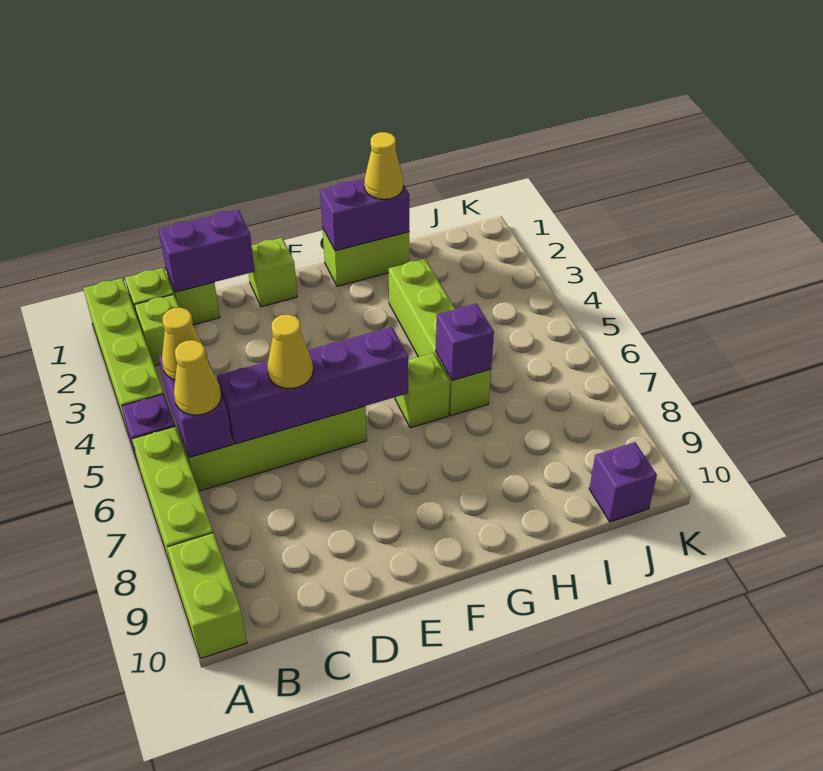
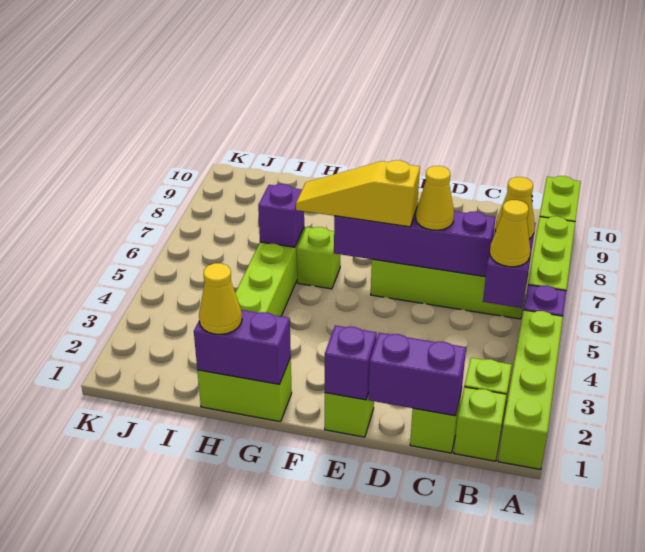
none -> yellow slope E6:G6 level 3 top E
purple brick J10 level 1 -> purple brick E1 level 2

